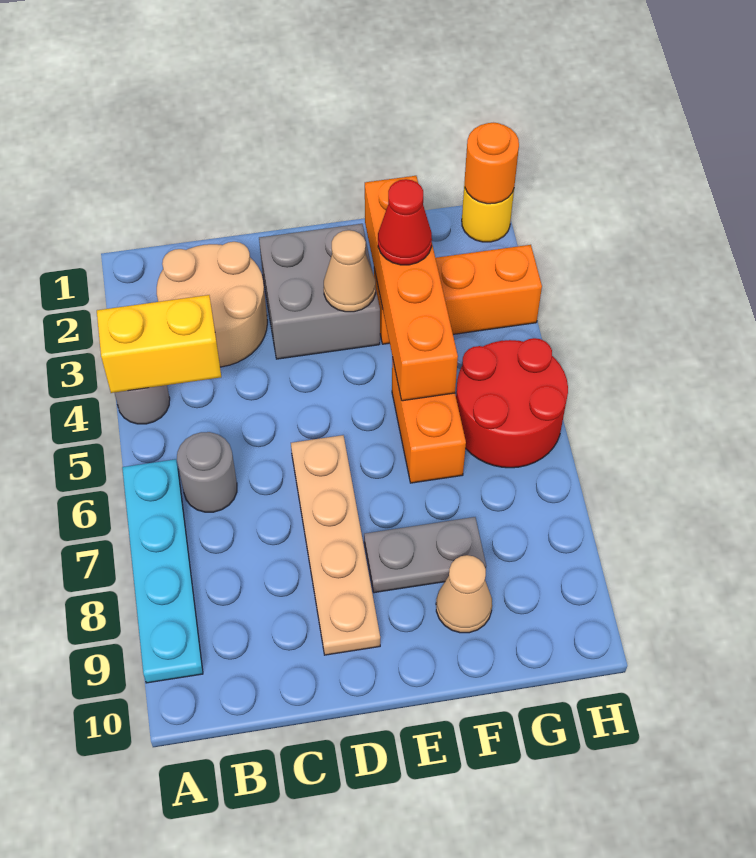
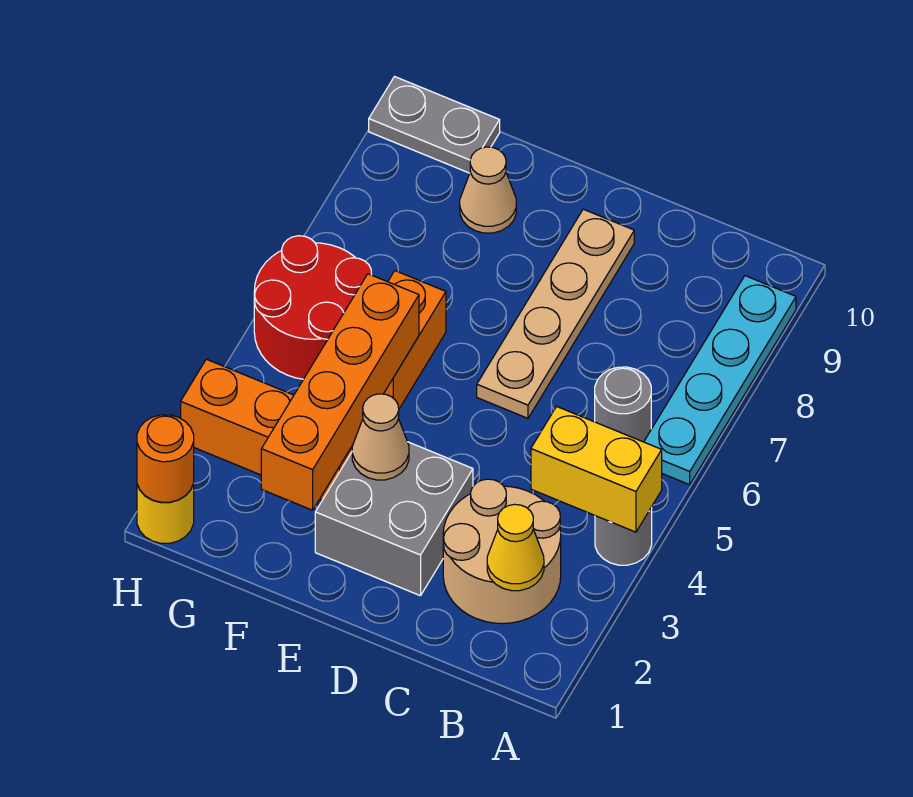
none -> yellow cone B2 level 2
grey plate E8:F8 level 1 -> grey plate G10:H10 level 1
red cone F3 level 3 -> none

